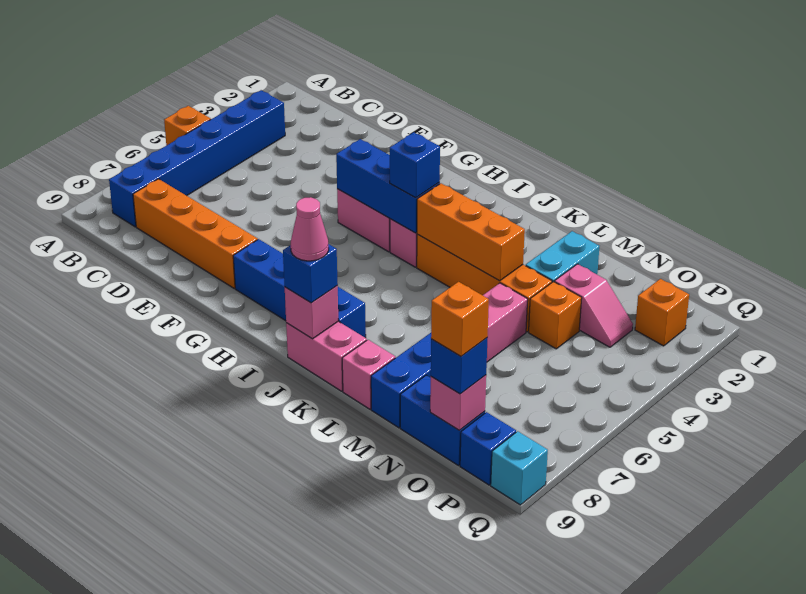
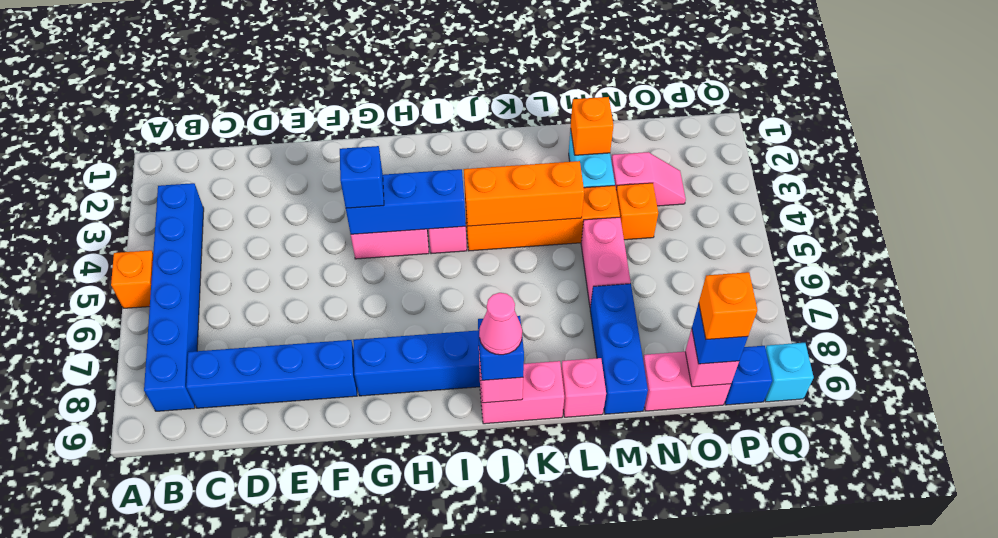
orange brick C8:F8 level 1 -> blue brick C8:F8 level 1
blue brick I4 level 3 -> blue brick G4 level 3
blue brick N9:O9 level 1 -> pink brick N9:O9 level 1
orange brick P2 level 1 -> orange brick M2 level 2

